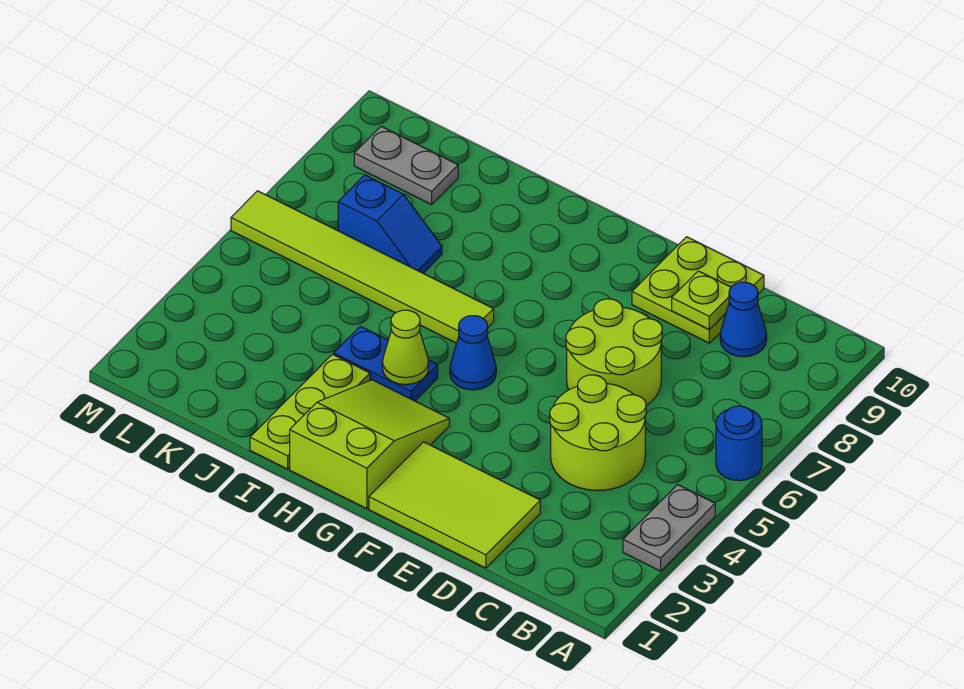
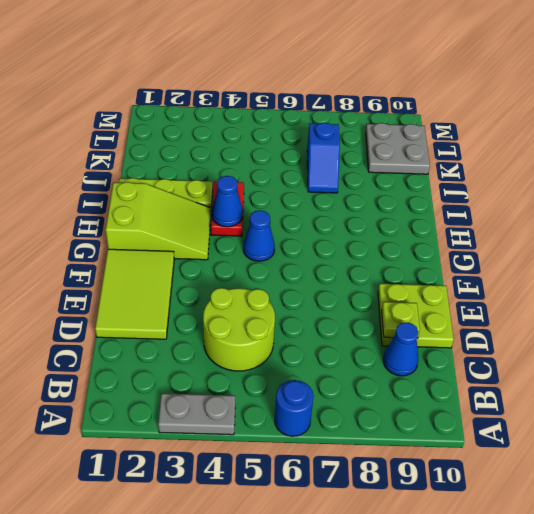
lime round brick D6:E7 level 1 -> none
blue plate H4:I4 level 1 -> red plate H4:I4 level 1
lime cone H4 level 2 -> blue cone H4 level 2
lime tile H6:M6 level 1 -> none
grey plate K9:L9 level 1 -> grey plate K9:L10 level 1

